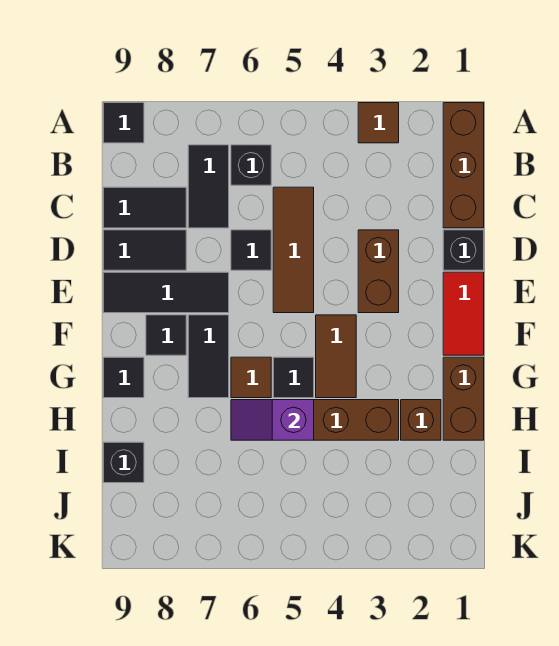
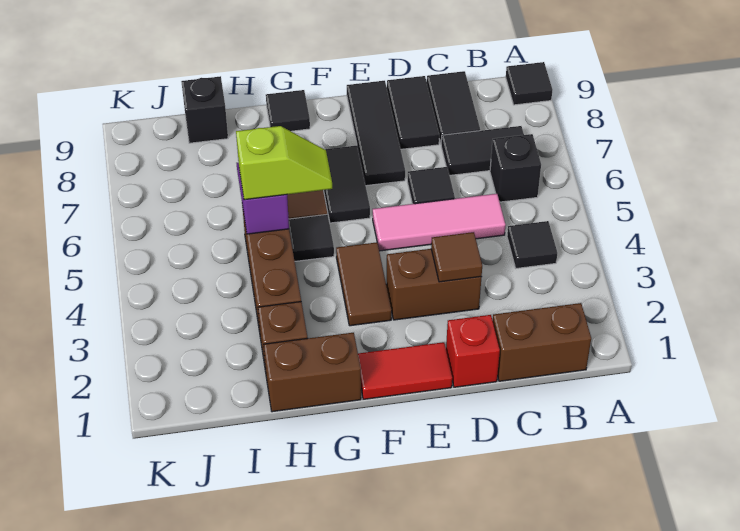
brown brick A1:C1 level 1 -> brown brick B1:C1 level 1
brown tile A3 level 1 -> brown tile D3 level 2
brown tile C5:E5 level 1 -> pink tile C5:E5 level 1
black brick D1 level 1 -> red brick D1 level 1
brown tile F4:G4 level 1 -> brown tile F3:F4 level 1
black tile F7:G7 level 1 -> black tile F6:F7 level 1
black tile F8 level 1 -> black tile B4 level 1
none -> lime slope G5:H5 level 3 top H

